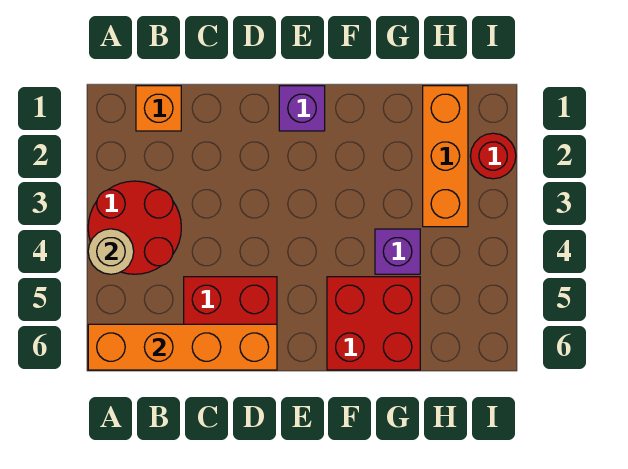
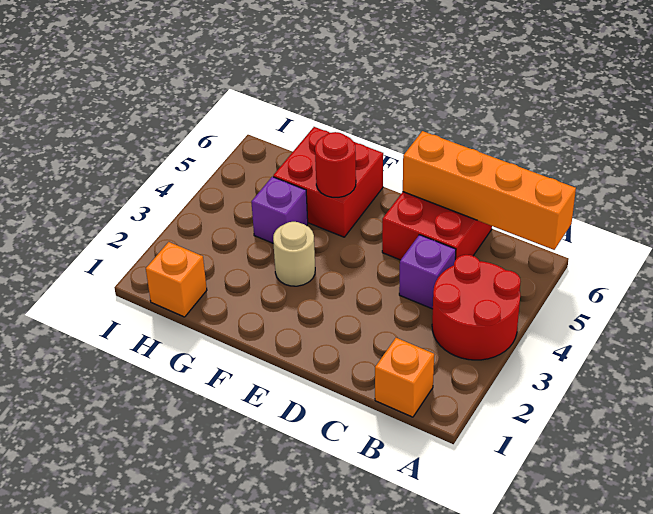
tan round brick A4 level 2 -> tan round brick F3 level 1
purple brick E1 level 1 -> purple brick C4 level 1
orange brick H1:H3 level 1 -> orange brick H1 level 1
red round brick I2 level 1 -> red round brick F5 level 2

